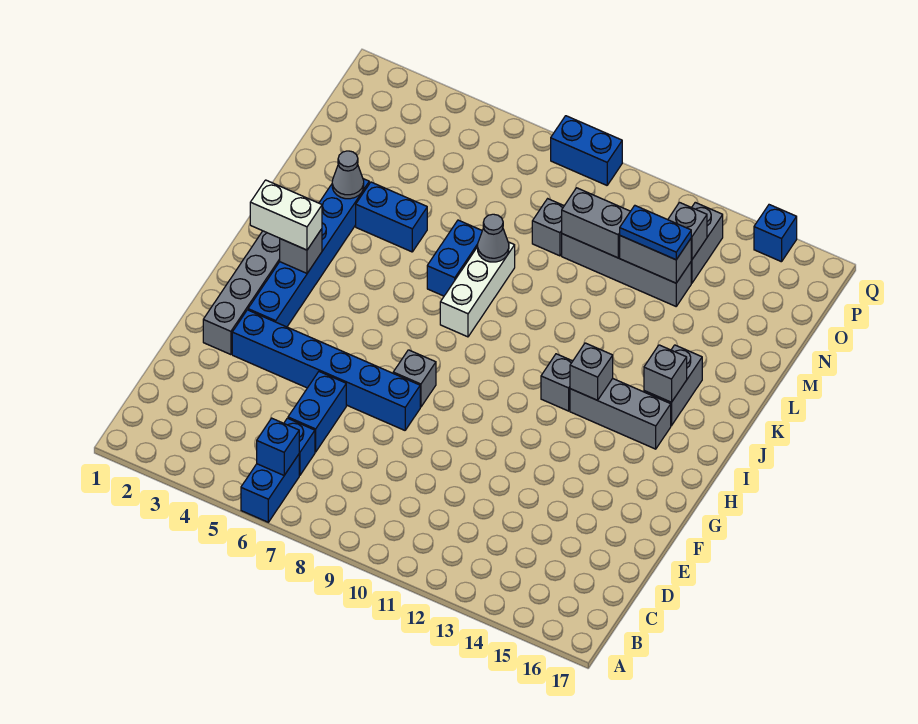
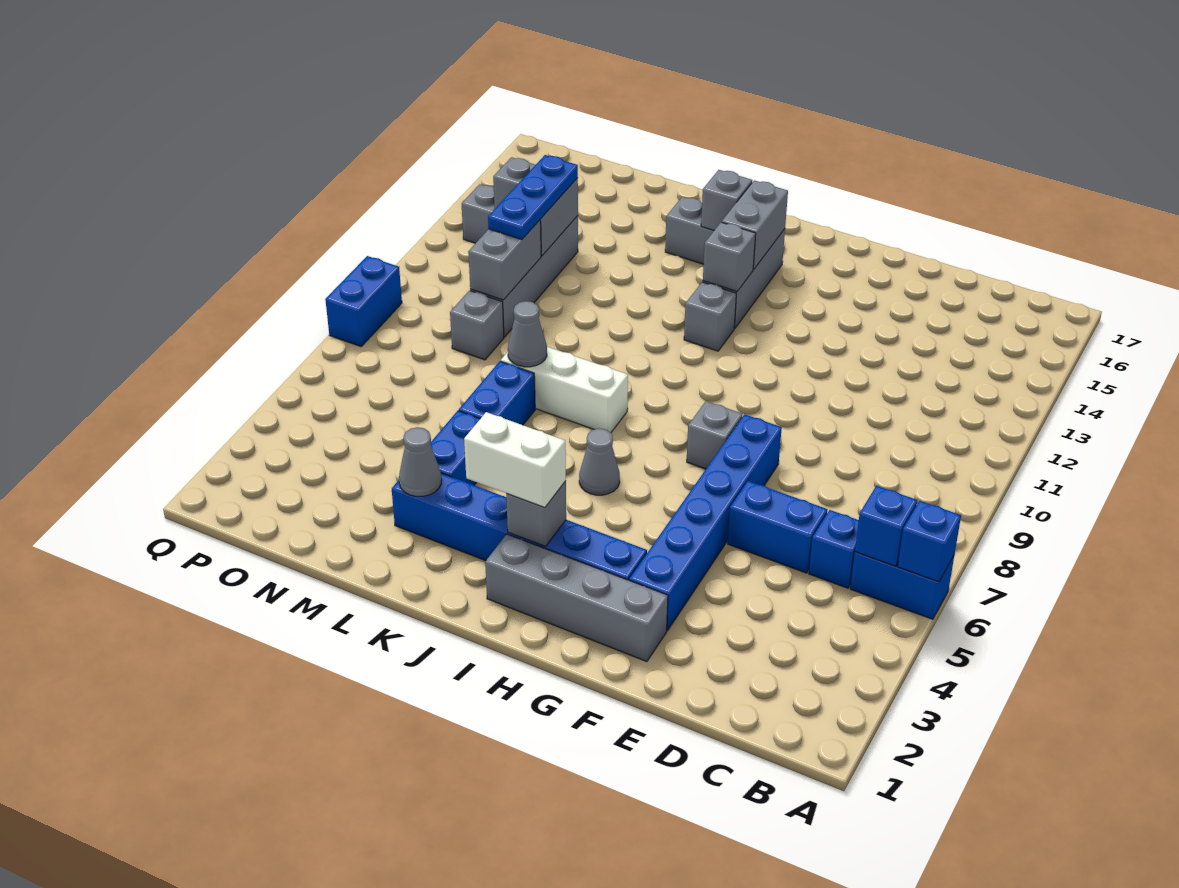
white brick I2:I3 level 3 -> white brick I3:J3 level 3
none -> grey cone I6 level 1
none -> grey brick I14:I15 level 2
blue brick K7:L7 level 1 -> blue brick L6:L7 level 1
blue plate N12:N13 level 3 -> blue plate N11:N13 level 3
blue brick Q15 level 1 -> blue brick A6 level 2

